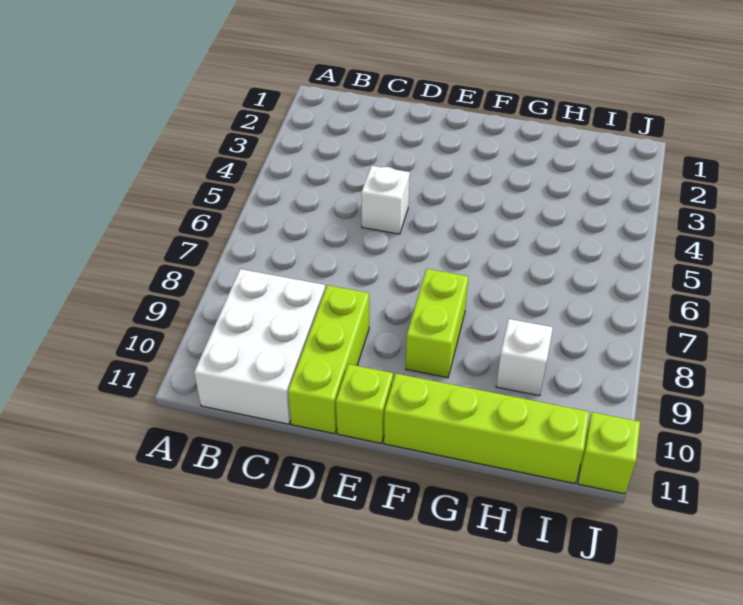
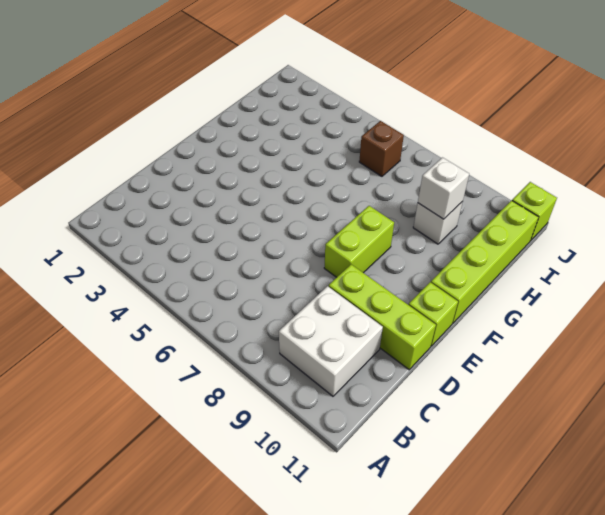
white brick B9:C11 level 1 -> white brick B9:C10 level 1
white brick D5 level 1 -> white brick H9 level 2
lime brick F8:F9 level 1 -> lime brick E8:F8 level 1
none -> brown brick I6 level 1

